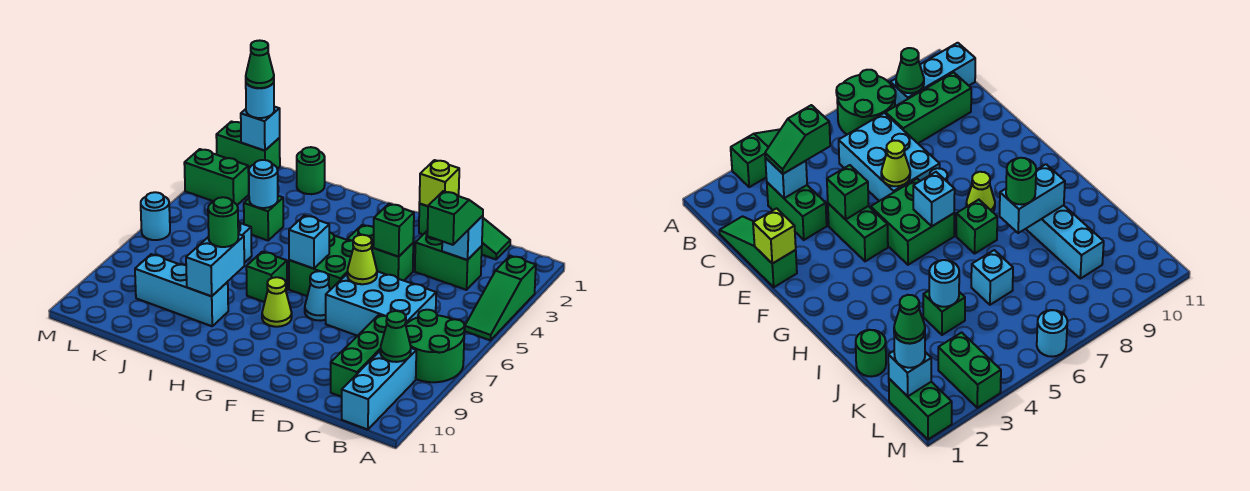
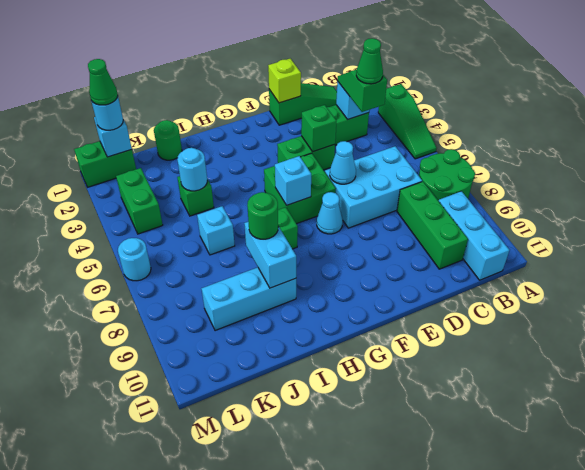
green cone B9 level 2 -> green cone C4 level 4
lime cone E6 level 2 -> cyan cone E6 level 2
lime cone G8 level 1 -> none
green brick L3:M3 level 1 -> green brick L3:L4 level 1

